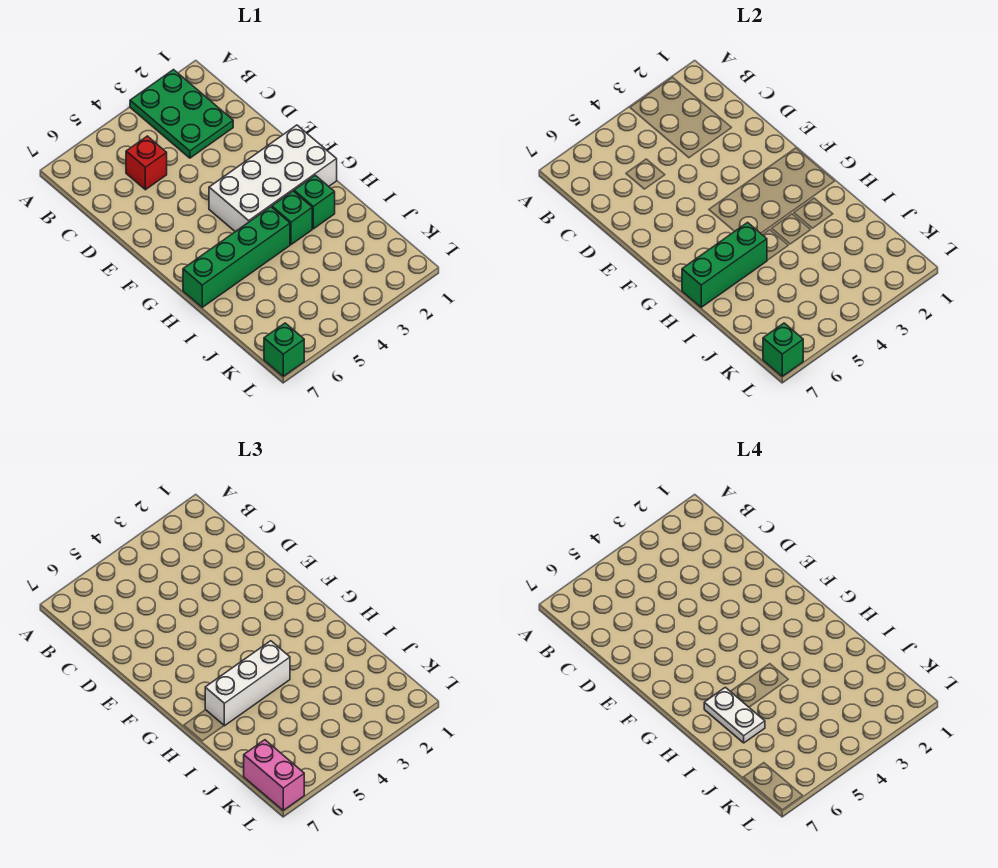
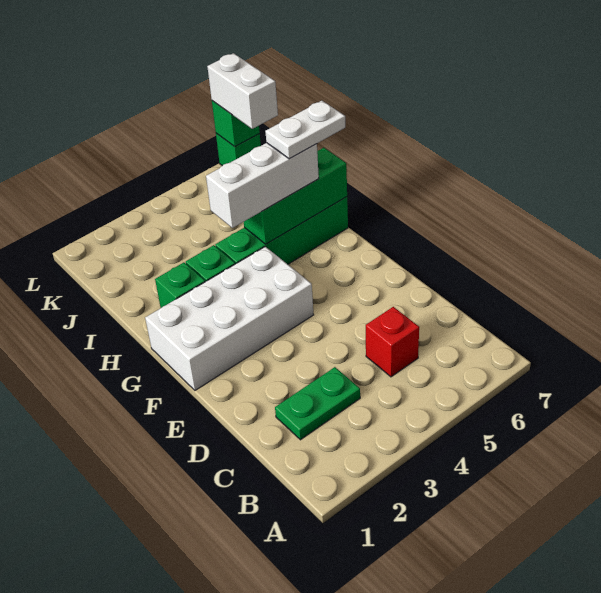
green plate A2:C3 level 1 -> green plate C2:C3 level 1
white plate H6:I6 level 4 -> white plate H6:H7 level 4
pink brick K7:L7 level 3 -> white brick K7:L7 level 3

